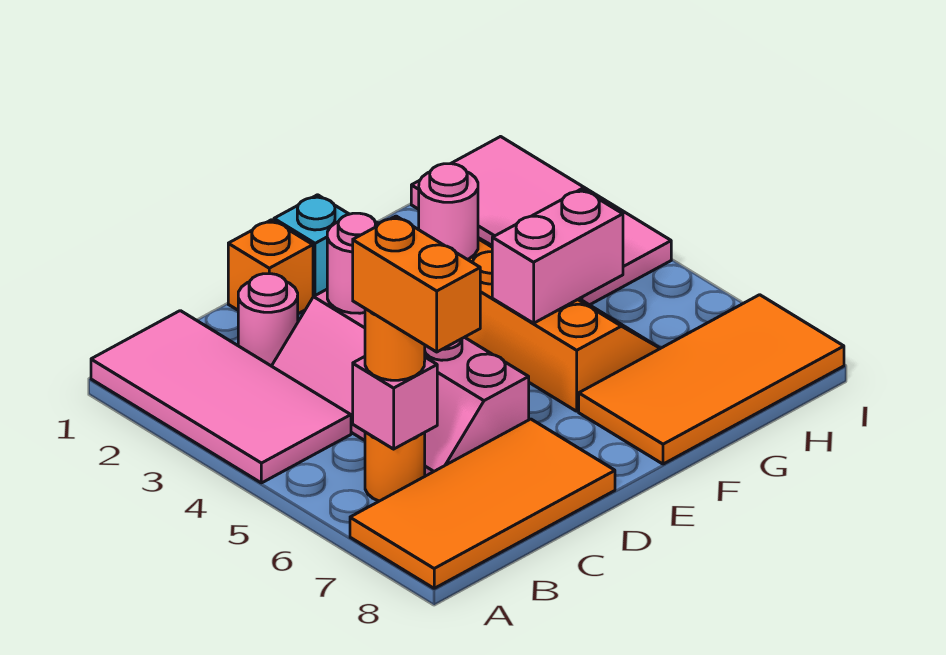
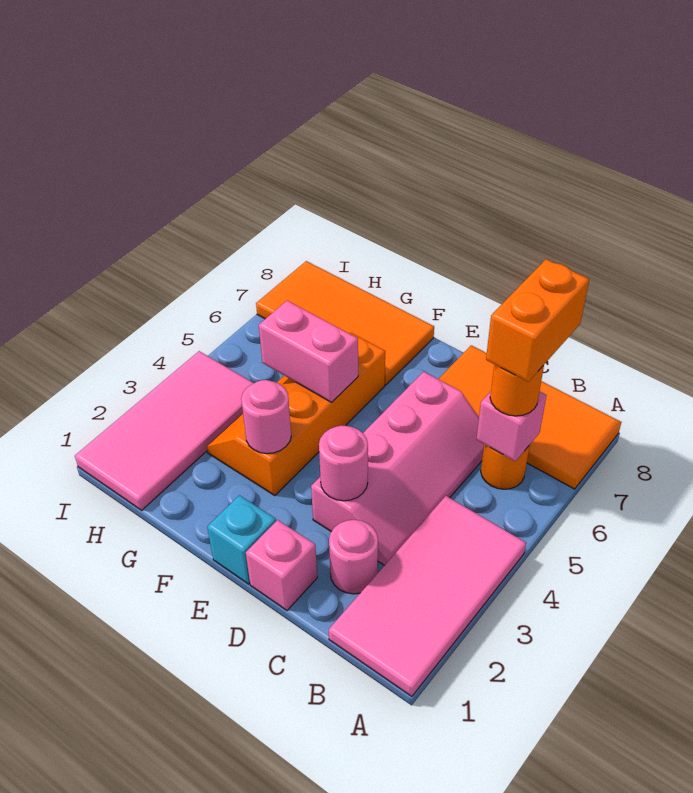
orange brick D1 level 1 -> pink brick D1 level 1

